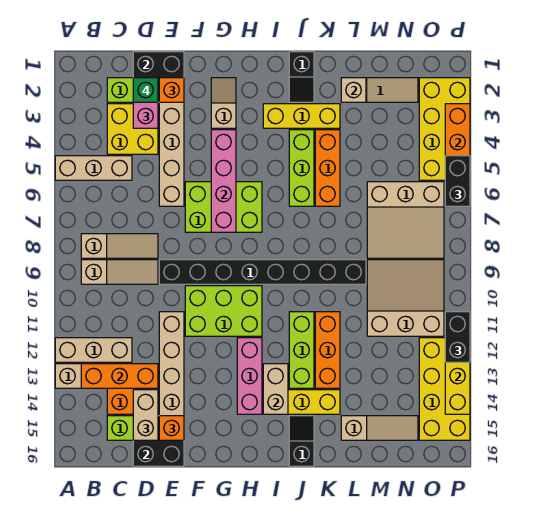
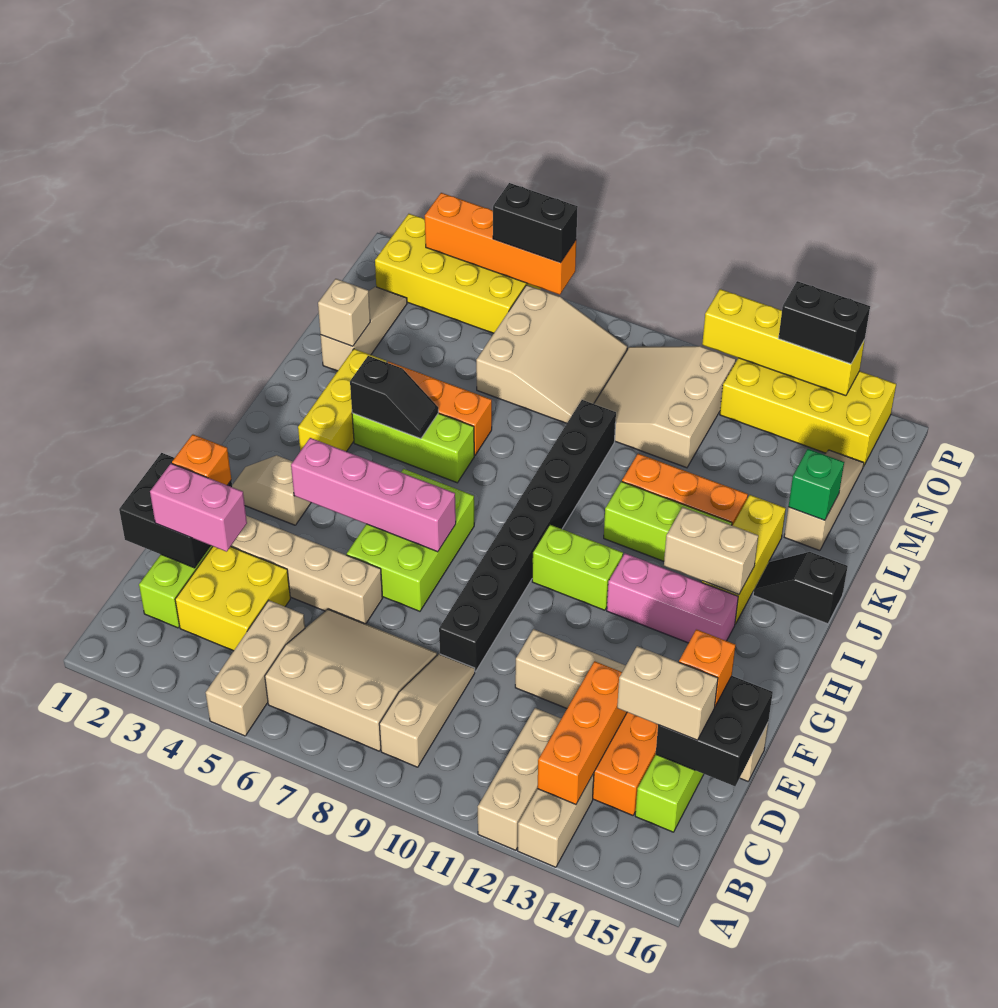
tan slope B8:D8 level 1 top B -> tan slope B6:D8 level 1 top B
green brick D2 level 4 -> green brick L15 level 2
lime brick F10:H11 level 1 -> lime brick H10:H11 level 1
black slope J1:J2 level 1 top 1 -> black slope J4:J5 level 2 top 4
black brick P11:P12 level 3 -> black brick P13:P14 level 3

